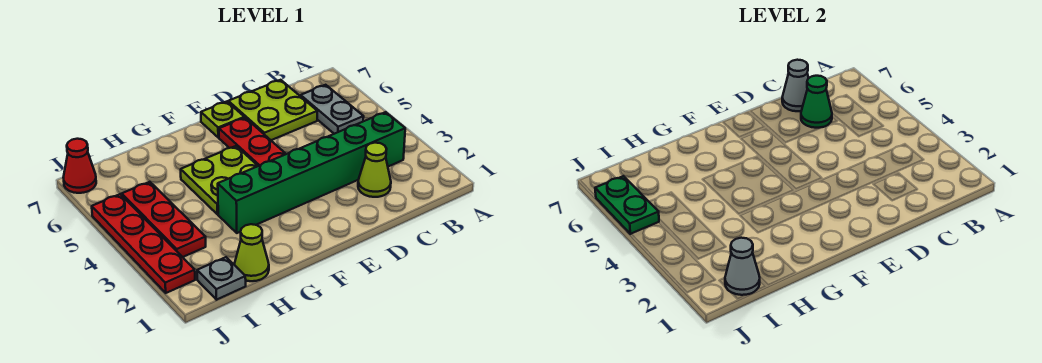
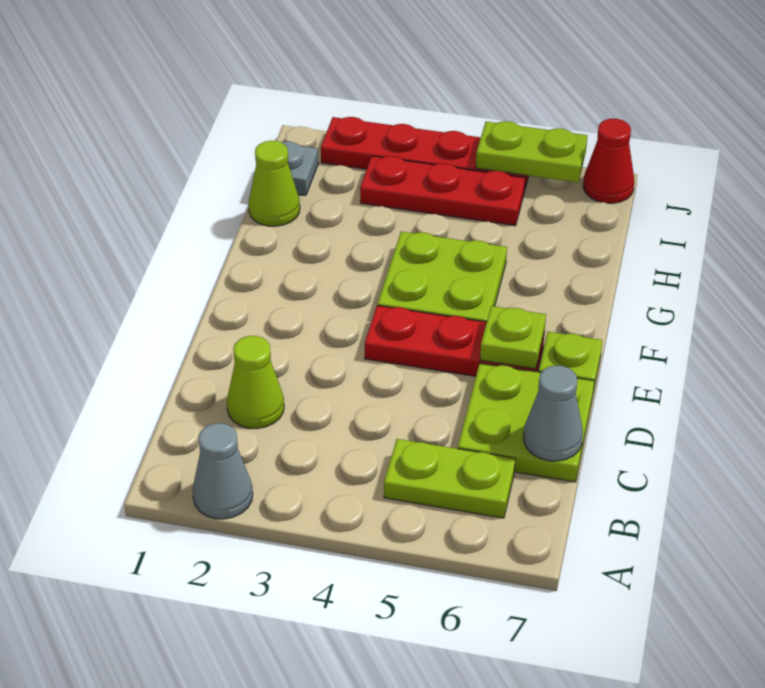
green brick B3:G3 level 1 -> none
grey plate B5:B6 level 1 -> lime plate B5:B6 level 1
green cone C6 level 2 -> none
none -> lime plate E6 level 2
grey cone I1 level 2 -> grey cone A2 level 1
green plate J5:J6 level 2 -> lime plate J5:J6 level 2

